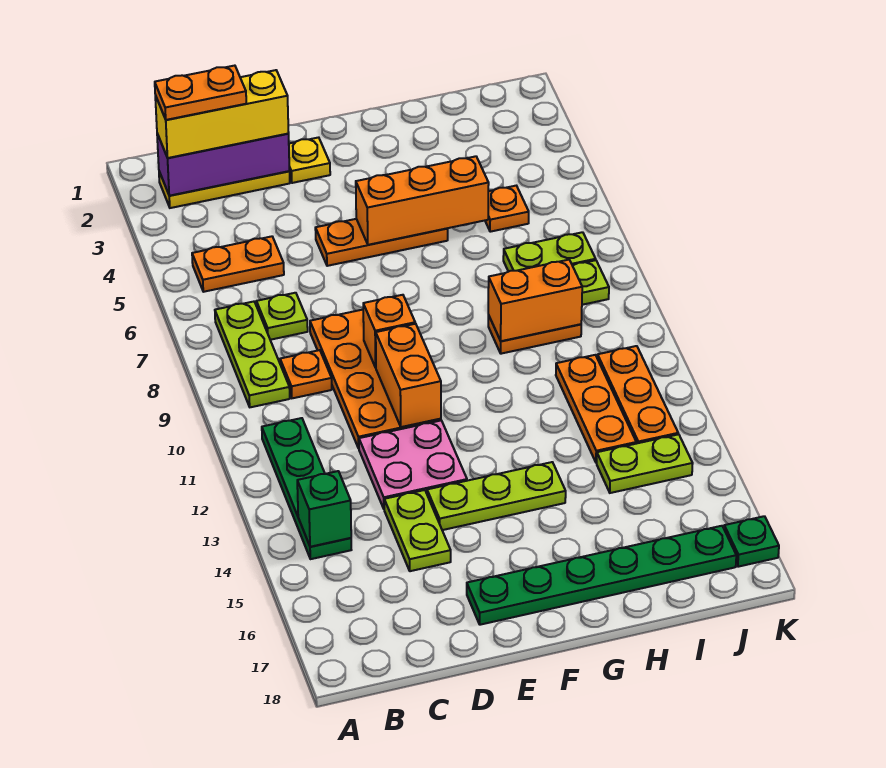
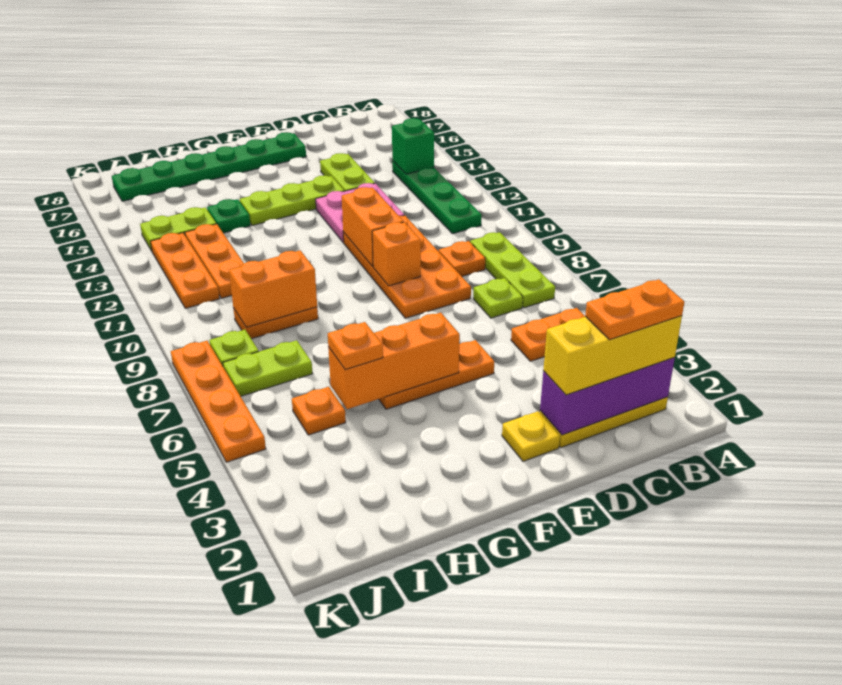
none -> orange plate H5 level 3
none -> orange plate K5:K8 level 1
green plate K17 level 1 -> green plate H14 level 1

